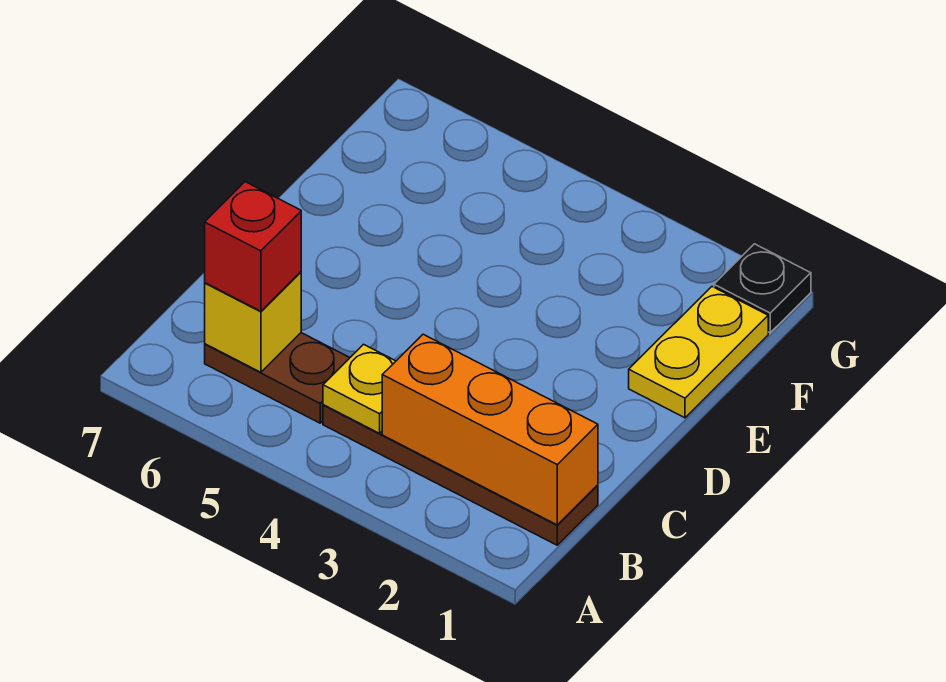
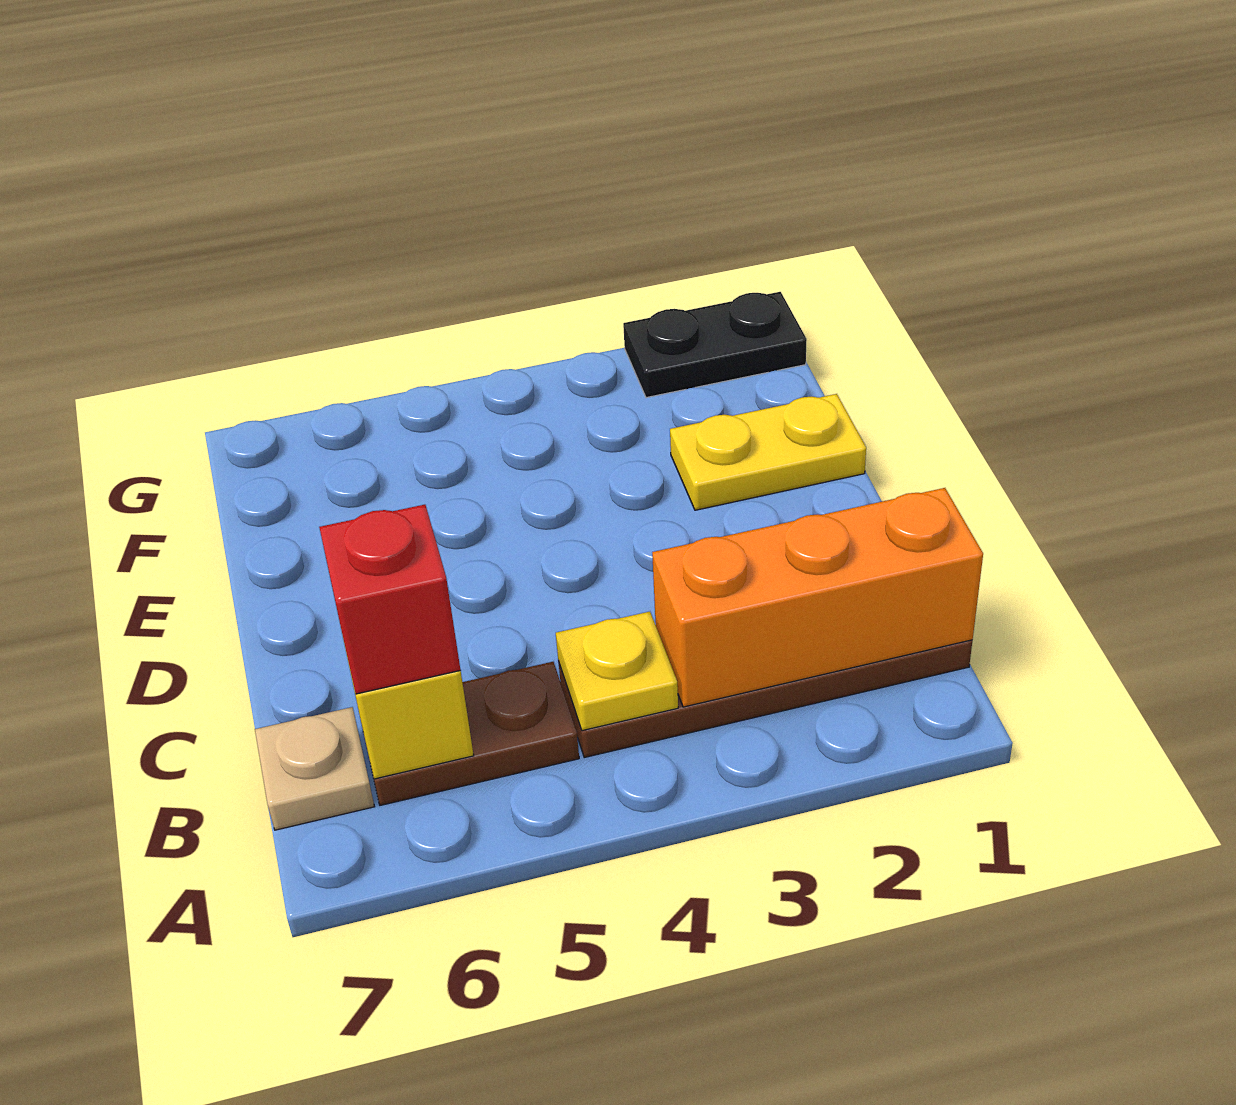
none -> tan plate B7 level 1
yellow plate E1:F1 level 1 -> yellow plate E1:E2 level 1
black plate G1 level 1 -> black plate G1:G2 level 1

